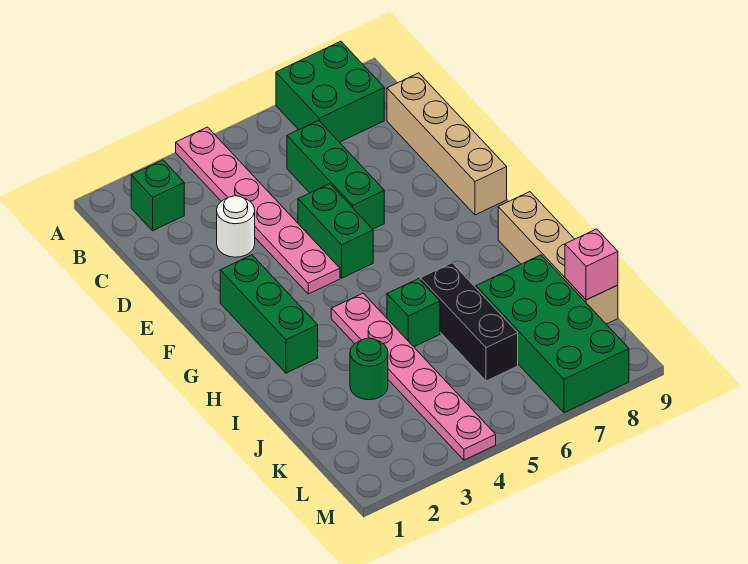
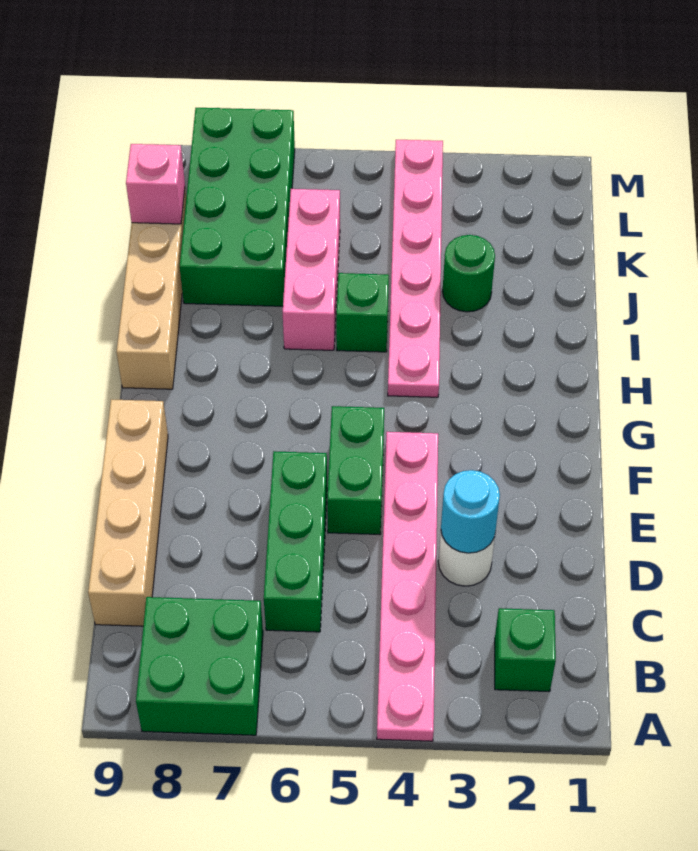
none -> cyan round brick D3 level 2
green brick F2:H2 level 1 -> none
black brick I6:K6 level 1 -> pink brick I6:K6 level 1

